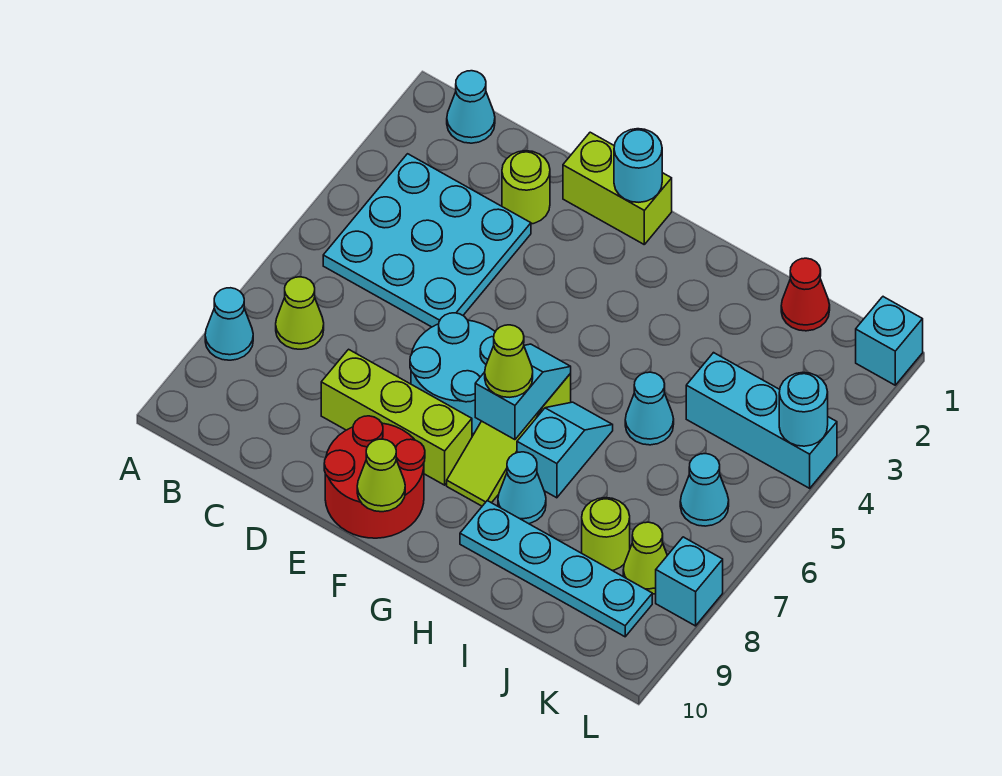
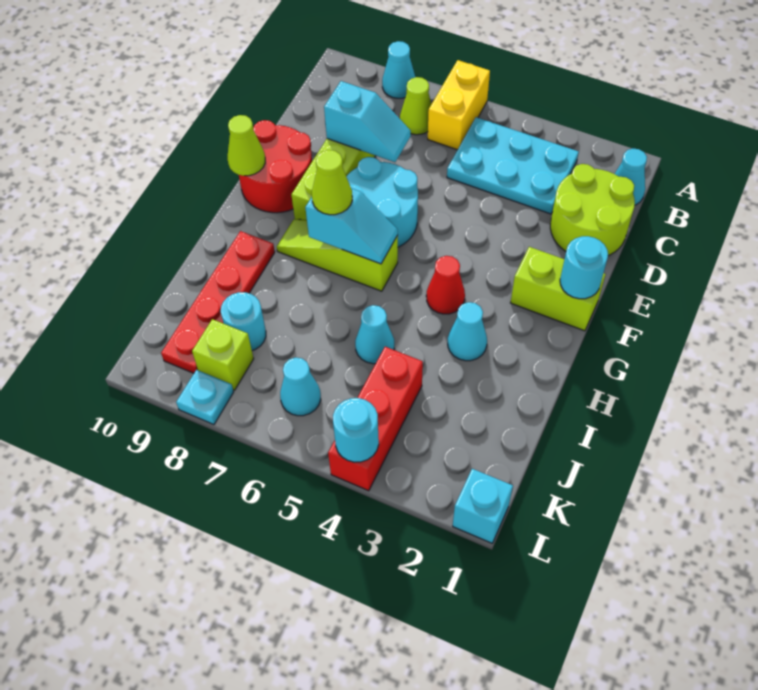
none -> yellow brick A6:B6 level 1
cyan plate B3:D5 level 1 -> cyan plate B3:C5 level 1
lime round brick D2 level 1 -> lime round brick C1:D2 level 1
lime brick E1:F1 level 1 -> lime brick F1:F2 level 1
cyan slope H6:H7 level 1 top 7 -> cyan slope D7:D8 level 2 top 8
cyan cone H8 level 1 -> cyan cone H3 level 1
cyan plate H9:K9 level 1 -> red plate H9:K9 level 1
red cone J1 level 1 -> red cone G4 level 1
cyan brick J4:L4 level 1 -> red brick J4:L4 level 1
lime round brick J8 level 1 -> cyan round brick J8 level 1
lime cone K8 level 1 -> lime brick K8 level 1
cyan brick L8 level 1 -> cyan plate L8 level 1

